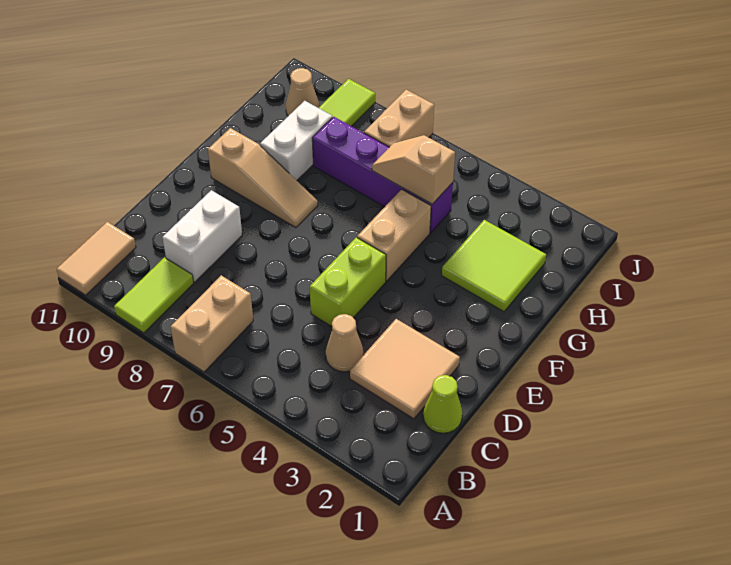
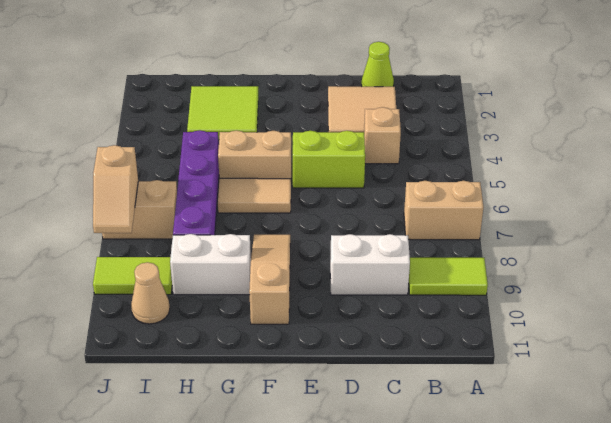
tan tile A11:B11 level 1 -> tan tile F6:G6 level 1
tan cone C4 level 1 -> tan brick C4 level 1
tan slope H5:H6 level 2 top 5 -> tan slope J7:J8 level 2 top 7

